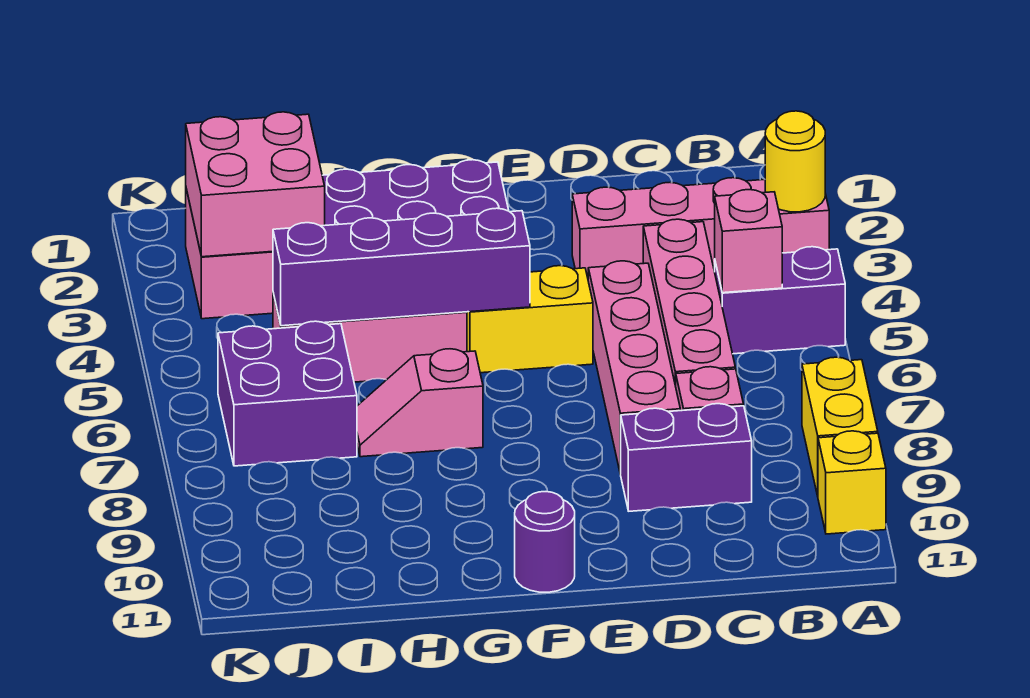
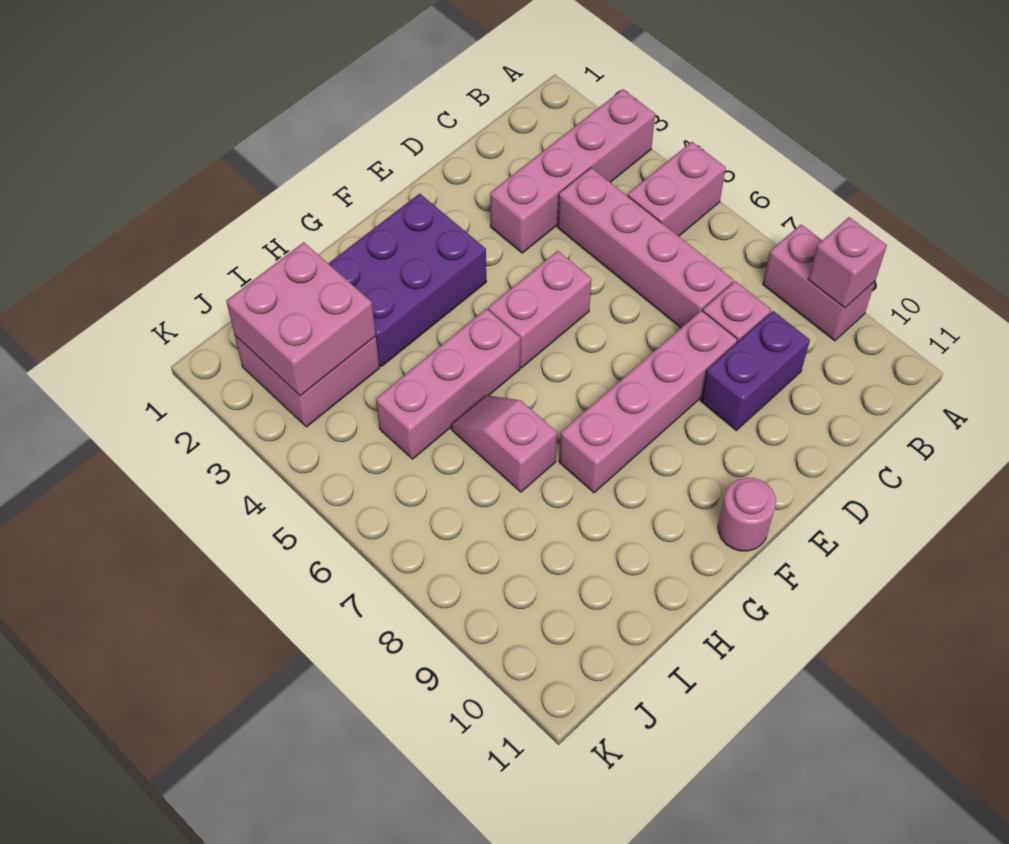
yellow round brick A3 level 2 -> none
purple brick A5:B5 level 1 -> pink brick A5:B5 level 1
yellow brick A8:A9 level 1 -> pink brick A8:A9 level 1
yellow brick A10 level 1 -> none
pink brick B5 level 2 -> pink brick A9 level 2
pink brick D5:D8 level 1 -> pink brick D8:G8 level 1
yellow brick E5:F5 level 1 -> pink brick E5:F5 level 1
purple brick F5:I5 level 2 -> none
purple round brick F11 level 1 -> pink round brick F11 level 1
pink slope G7:H7 level 1 top G -> pink slope H6:H7 level 1 top 7
purple brick I6:J7 level 1 -> none

